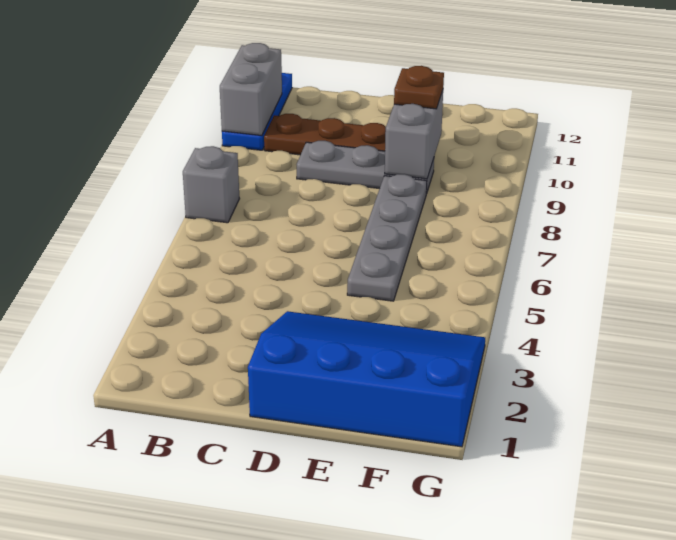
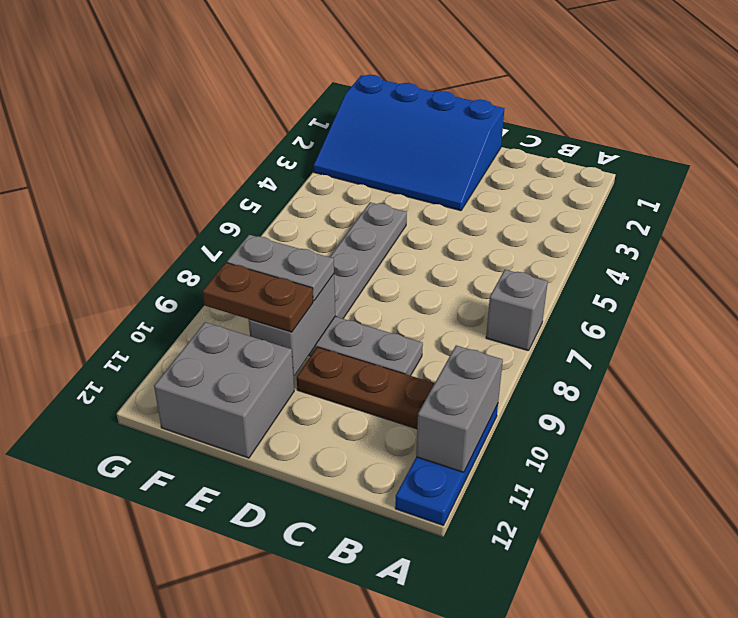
none -> grey plate E9:F9 level 3
brown plate E10 level 3 -> brown plate E10:F10 level 3
none -> grey brick E11:F12 level 1

